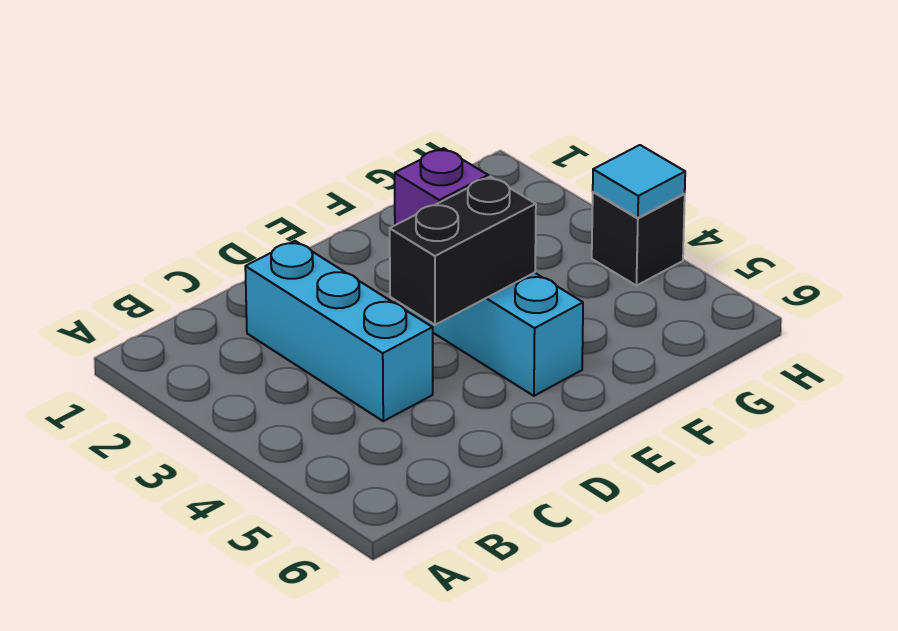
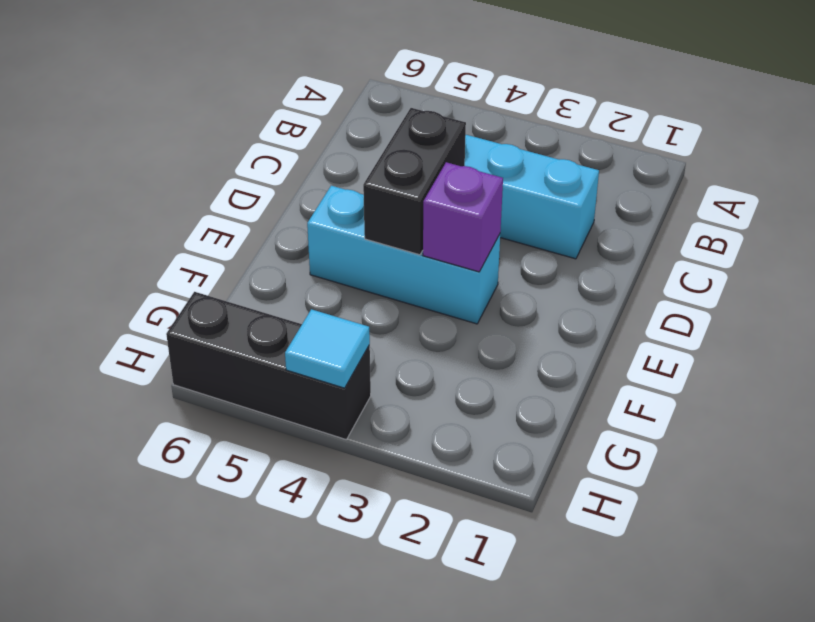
black brick H4 level 1 -> black brick H4:H6 level 1

